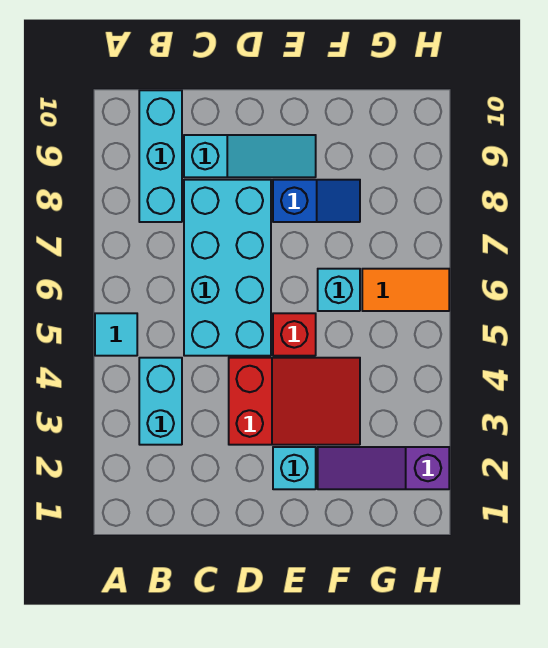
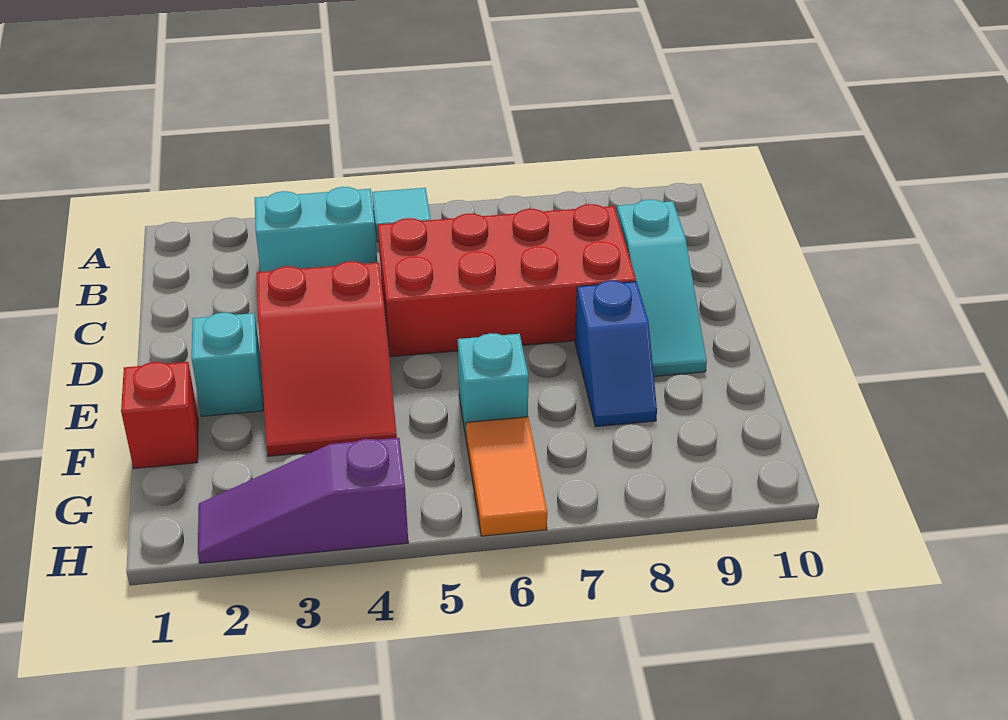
cyan brick B8:B10 level 1 -> none
cyan brick C5:D8 level 1 -> red brick C5:D8 level 1
red brick E5 level 1 -> red brick F1 level 1
purple slope F2:H2 level 1 top H -> purple slope H2:H4 level 1 top 4

